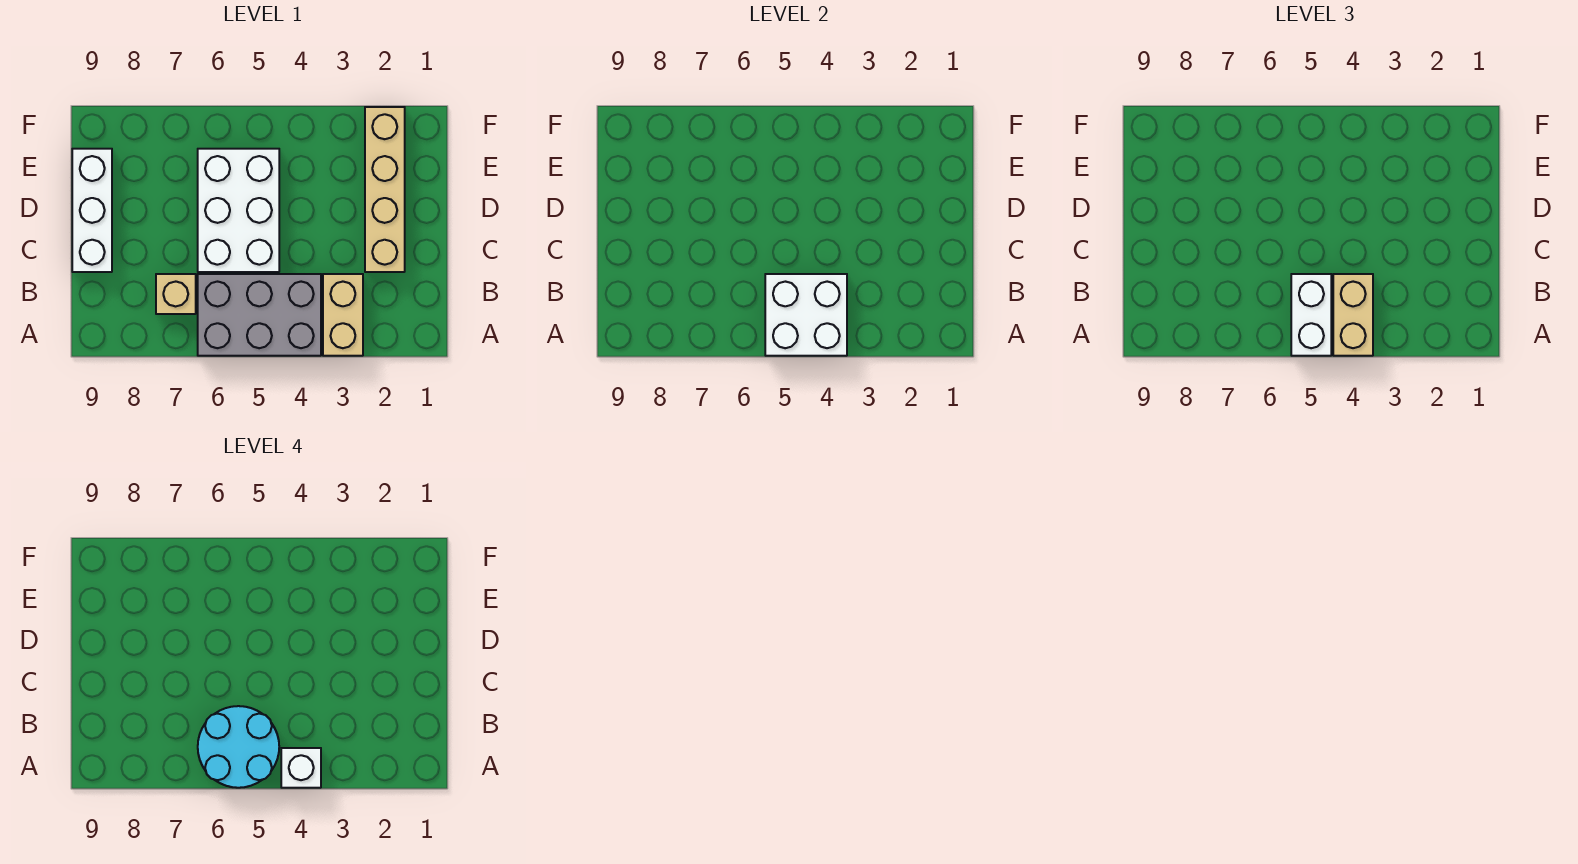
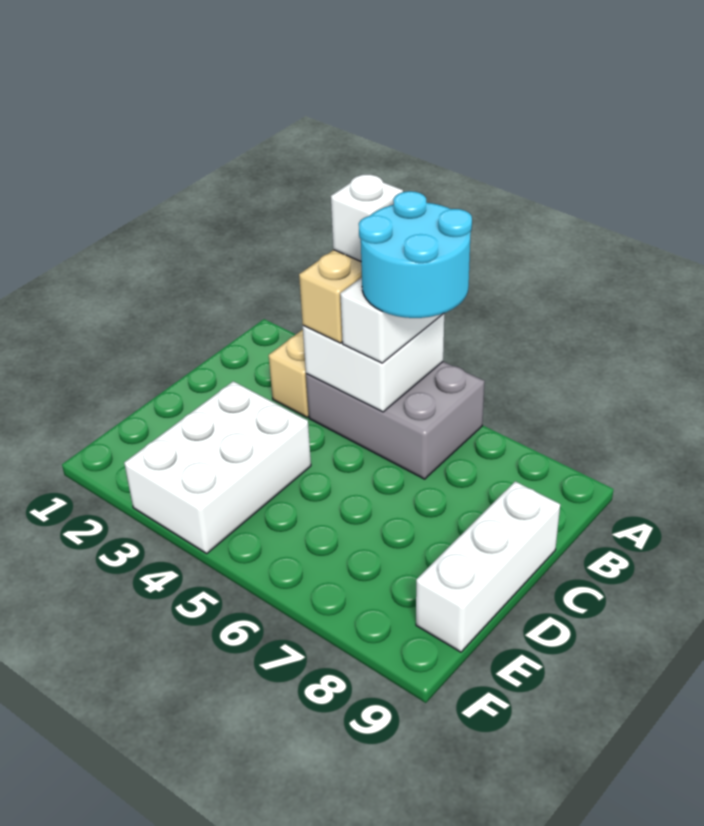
tan brick B7 level 1 -> none
tan brick C2:F2 level 1 -> none
white brick C5:E6 level 1 -> white brick D3:F4 level 1

